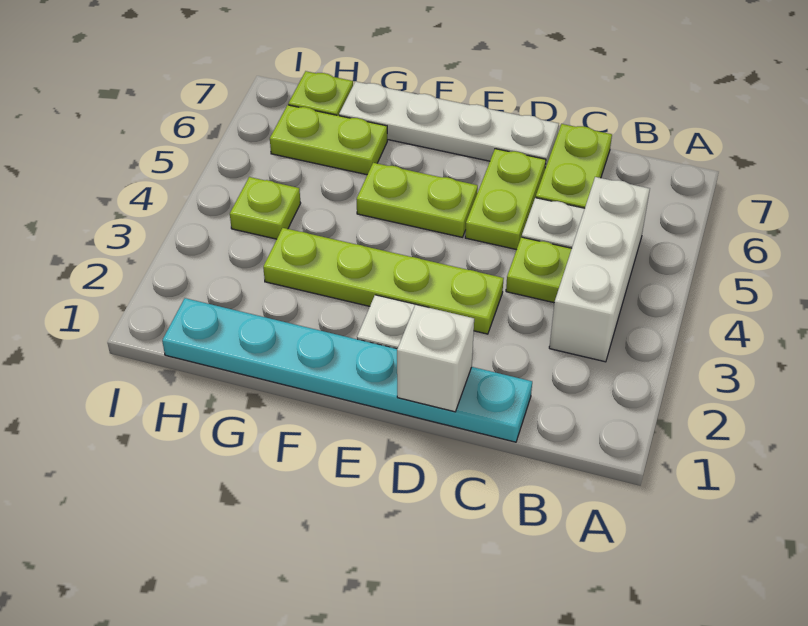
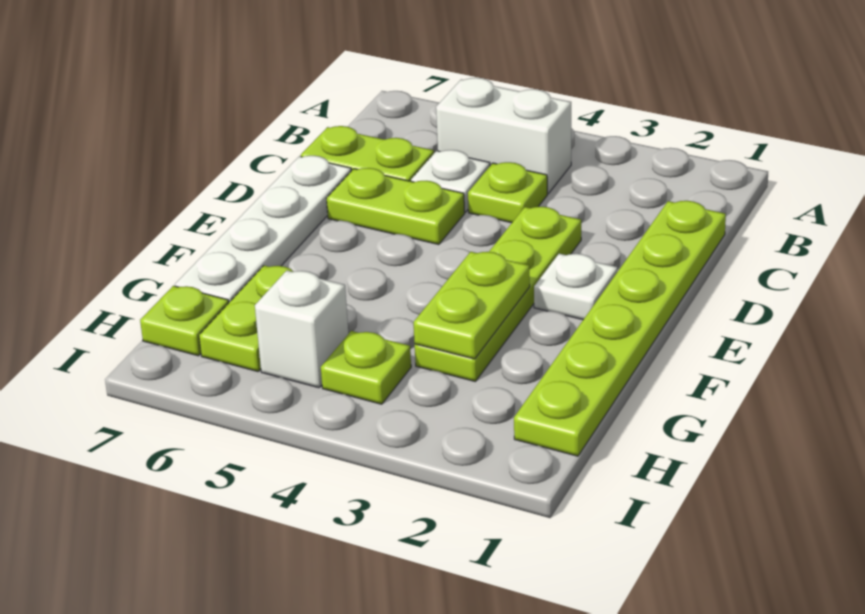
white brick B3:B5 level 1 -> white brick B4:B5 level 1
cyan plate C1:H1 level 1 -> lime plate C1:H1 level 1
white brick D1 level 2 -> white brick H5 level 1
lime plate E5:F5 level 1 -> lime plate F3:G3 level 2

